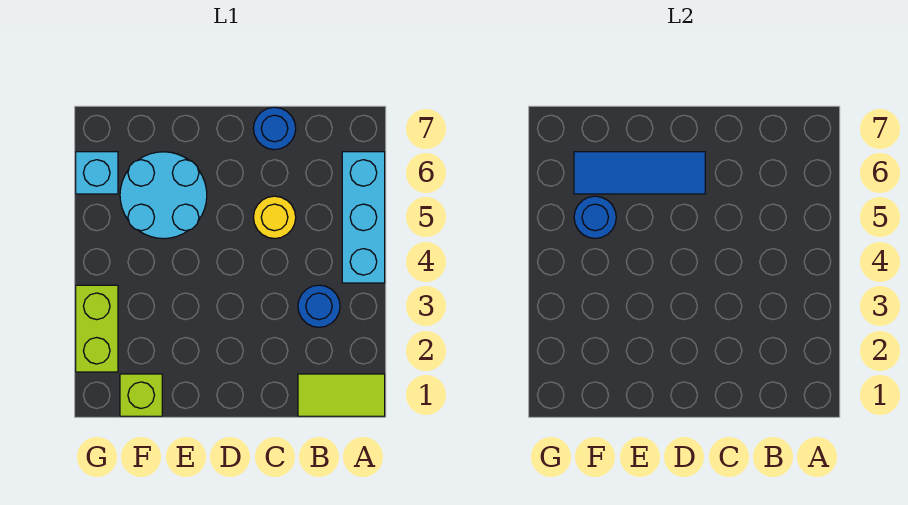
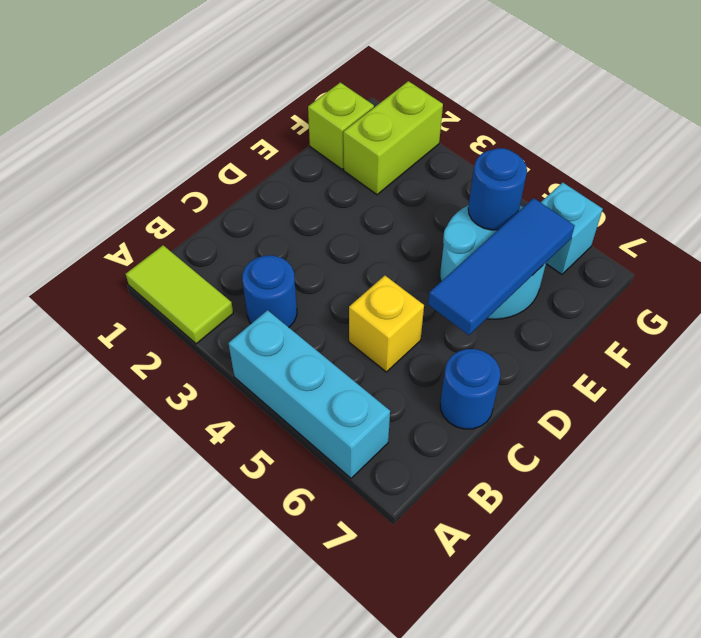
lime tile A1:B1 level 1 -> lime tile A1:A2 level 1
yellow round brick C5 level 1 -> yellow brick C5 level 1
lime brick G2:G3 level 1 -> lime brick F2:G2 level 1

